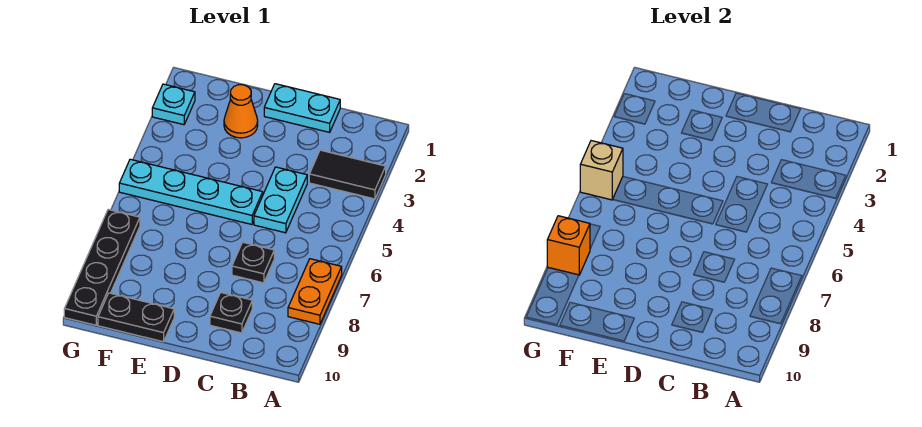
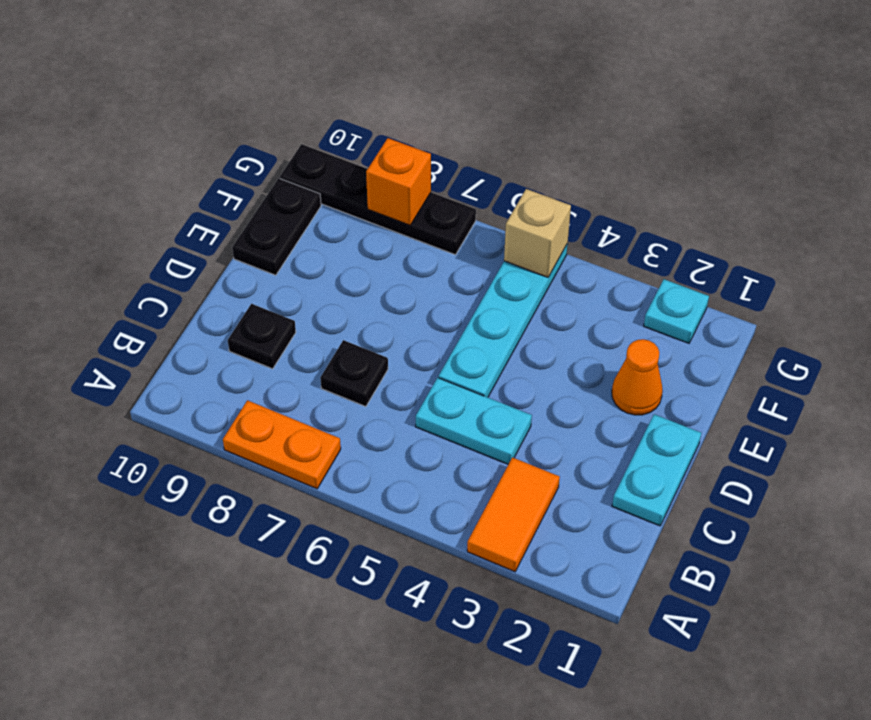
black tile A3:B3 level 1 -> orange tile A3:B3 level 1

